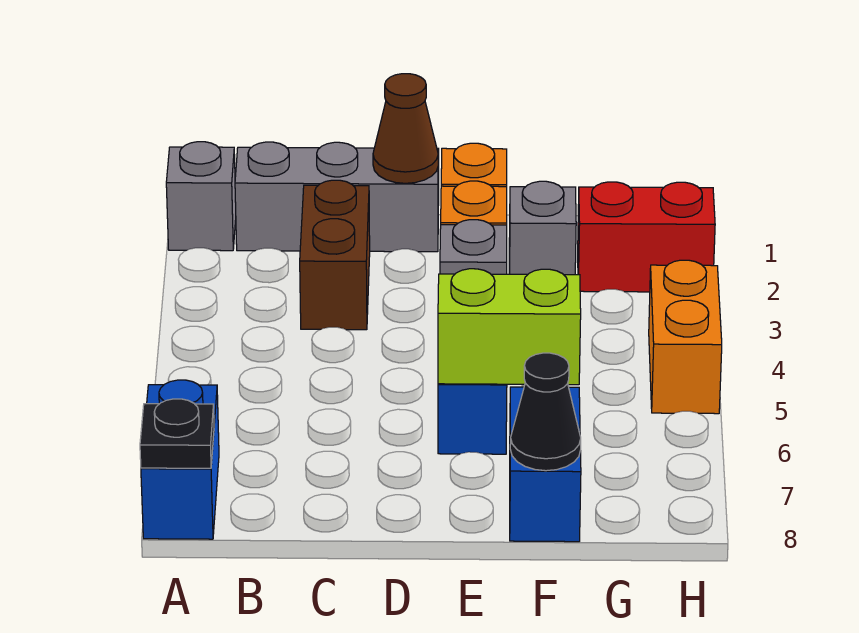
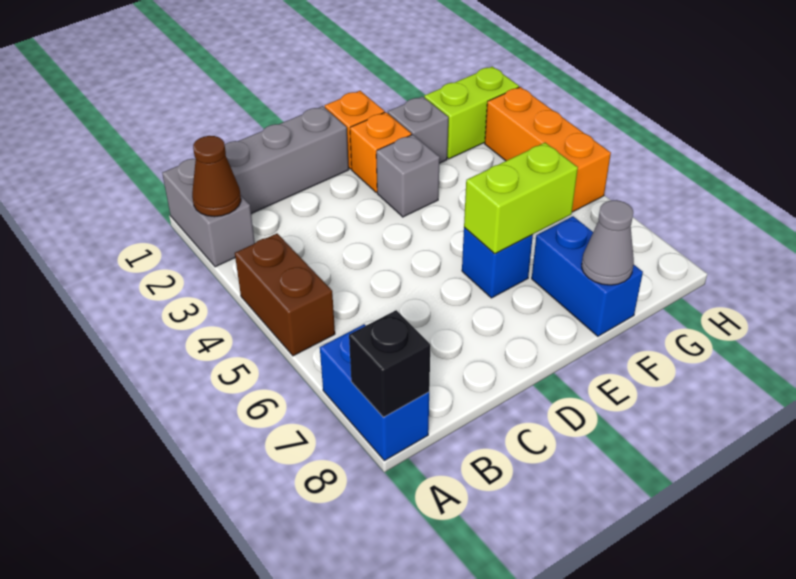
grey brick A1 level 1 -> grey brick A1:A2 level 1
black plate A8 level 2 -> black brick A8 level 2
brown brick C2:C3 level 1 -> brown brick A4:A5 level 1
brown cone D1 level 2 -> brown cone A2 level 2
black cone F8 level 2 -> grey cone F8 level 2
red brick G2:H2 level 1 -> lime brick G2:H2 level 1
orange brick H4:H5 level 1 -> orange brick H3:H5 level 1

